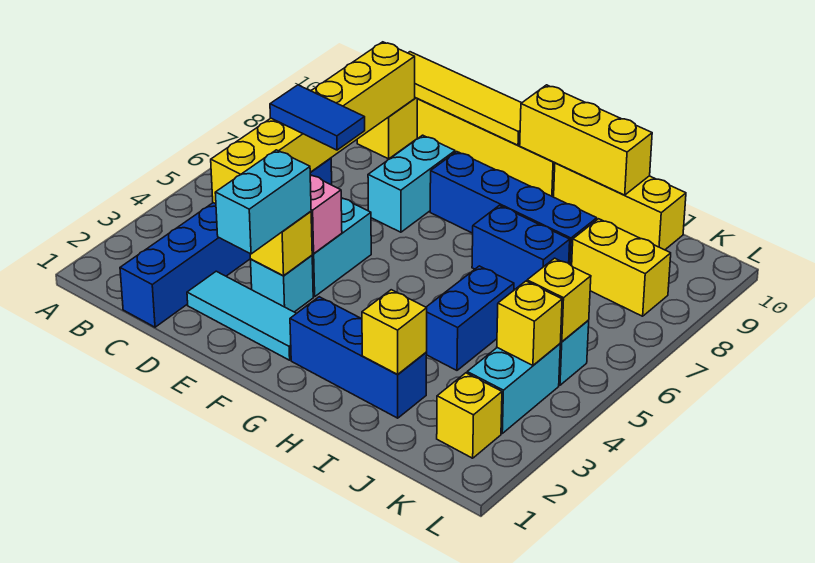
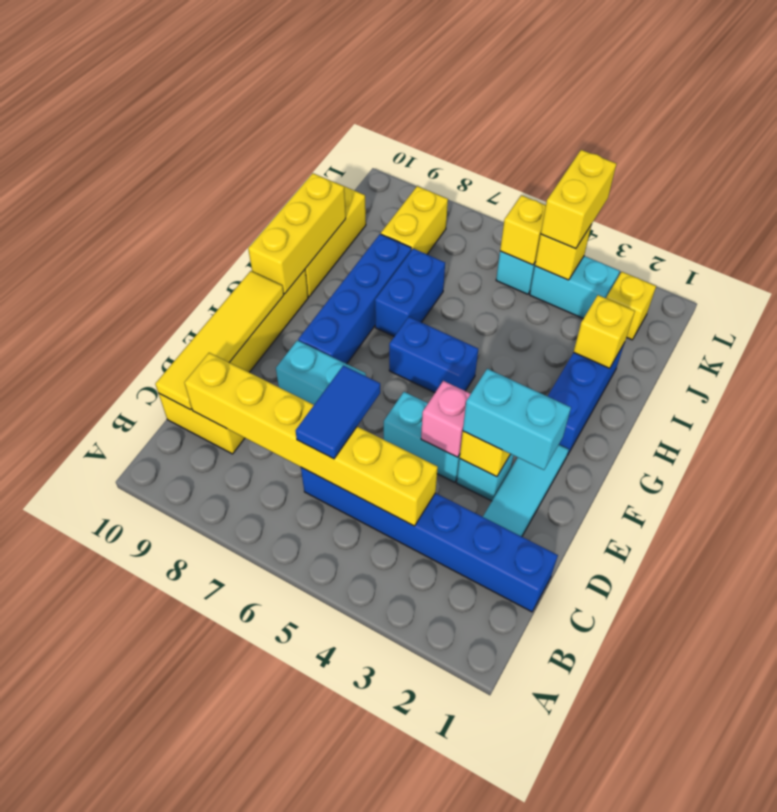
blue brick I4:I5 level 1 -> blue brick G5:G6 level 1
none -> yellow brick K4:L4 level 3

